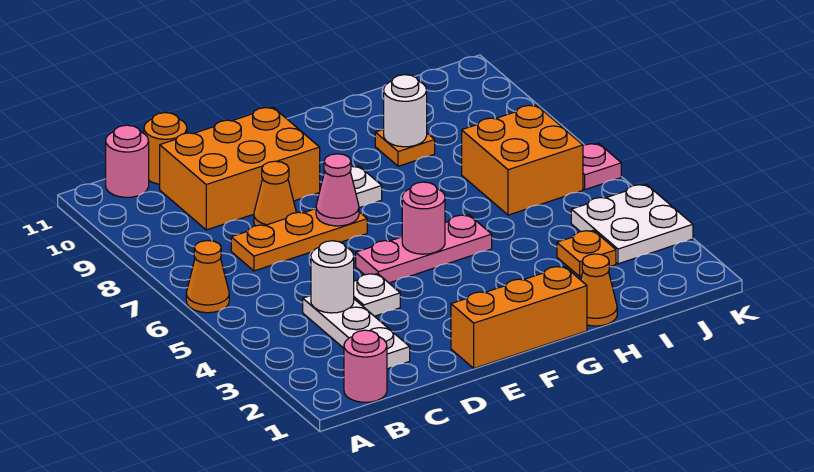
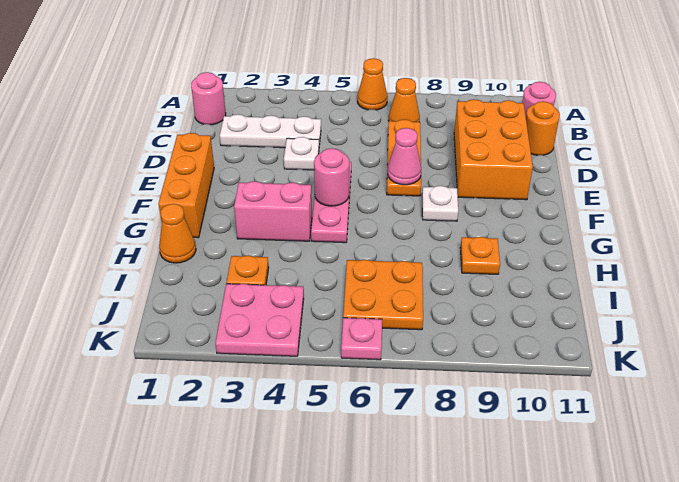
white round brick C4 level 2 -> none
orange cone D8 level 1 -> orange cone B7 level 1
none -> pink brick G3:G4 level 1
white round brick H9 level 2 -> none
orange brick I6:J7 level 1 -> orange plate I6:J7 level 1
white plate J3:K4 level 1 -> pink plate J3:K4 level 1

